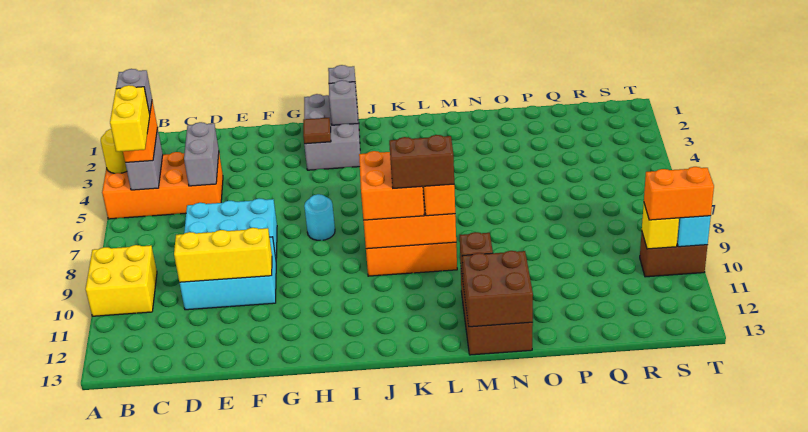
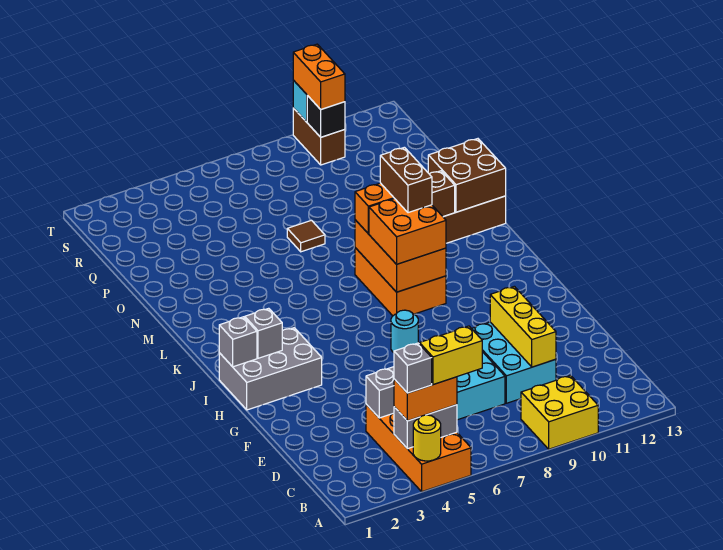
brown tile H3 level 2 -> brown tile O7 level 1
yellow brick S10 level 2 -> black brick S10 level 2

